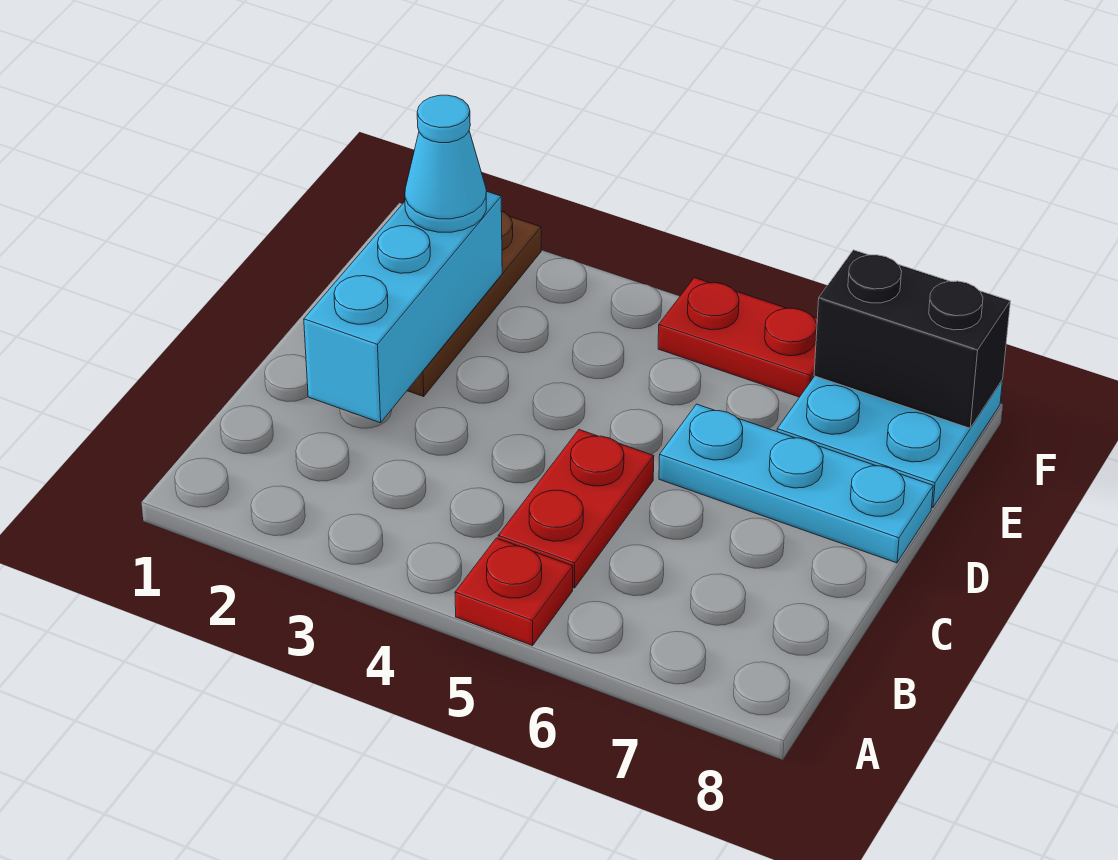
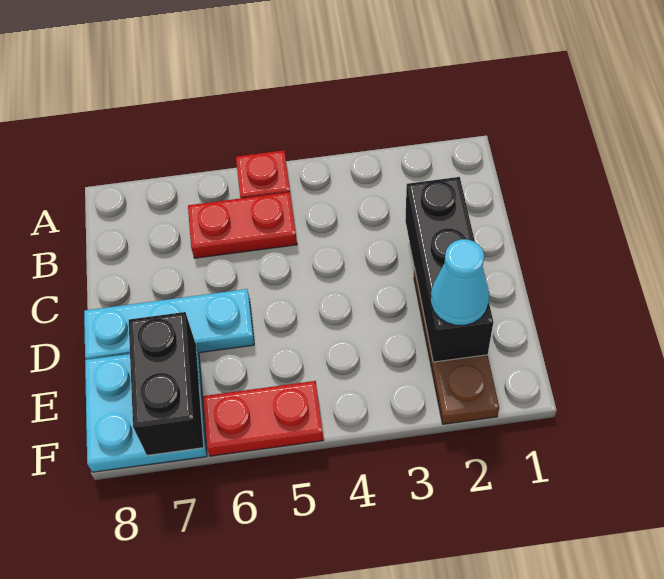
red plate B5:C5 level 1 -> red plate B5:B6 level 1
cyan brick C2:E2 level 2 -> black brick C2:E2 level 2
black brick F7:F8 level 2 -> black brick E7:F7 level 2

